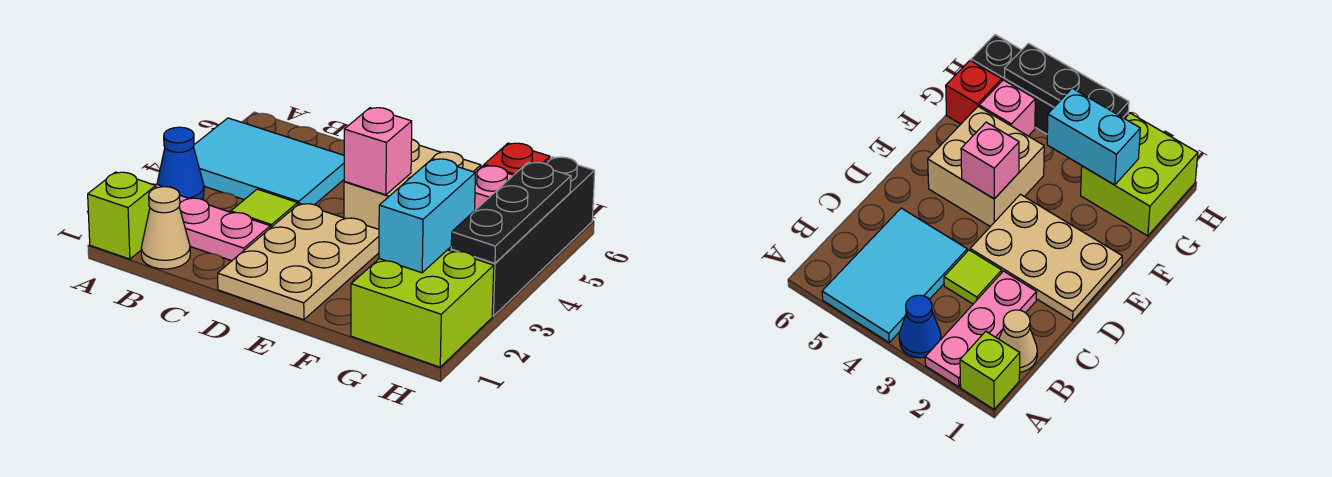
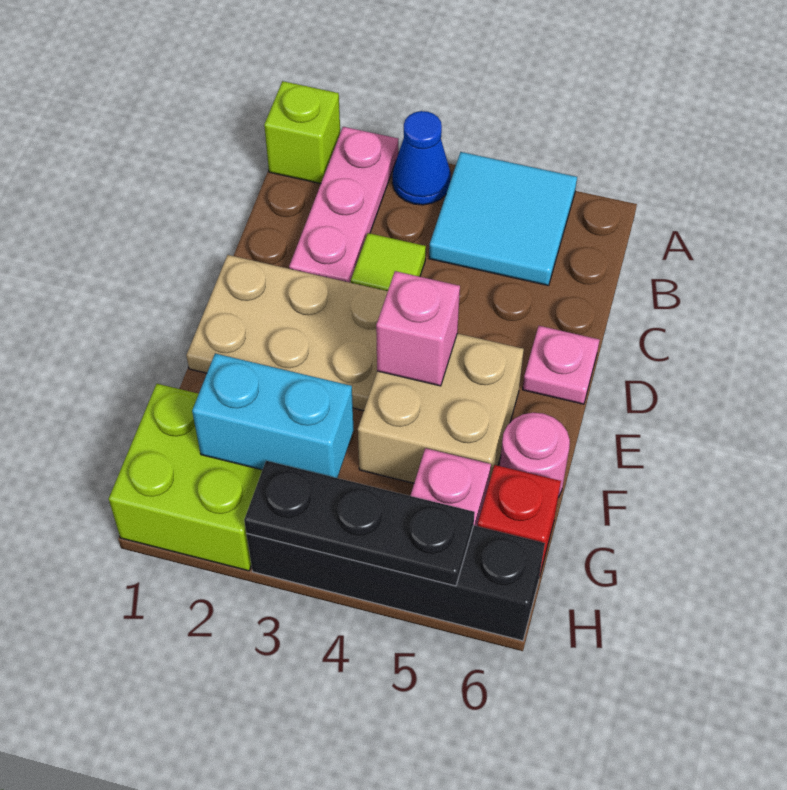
cyan tile A4:C5 level 1 -> cyan tile A4:B5 level 1
tan cone B1 level 1 -> none
none -> pink plate D6 level 1
none -> pink round brick F6 level 1

